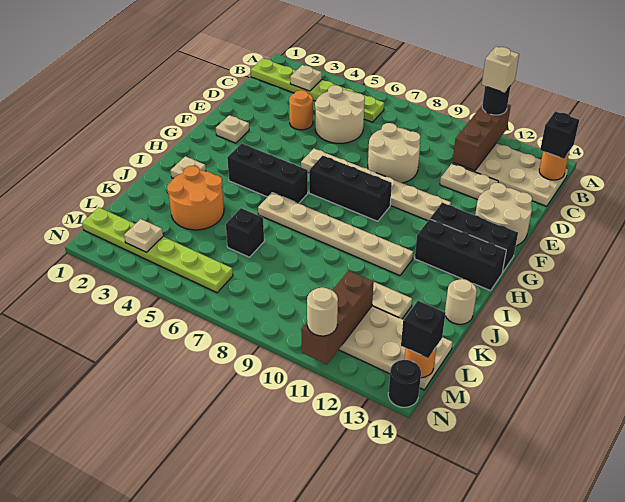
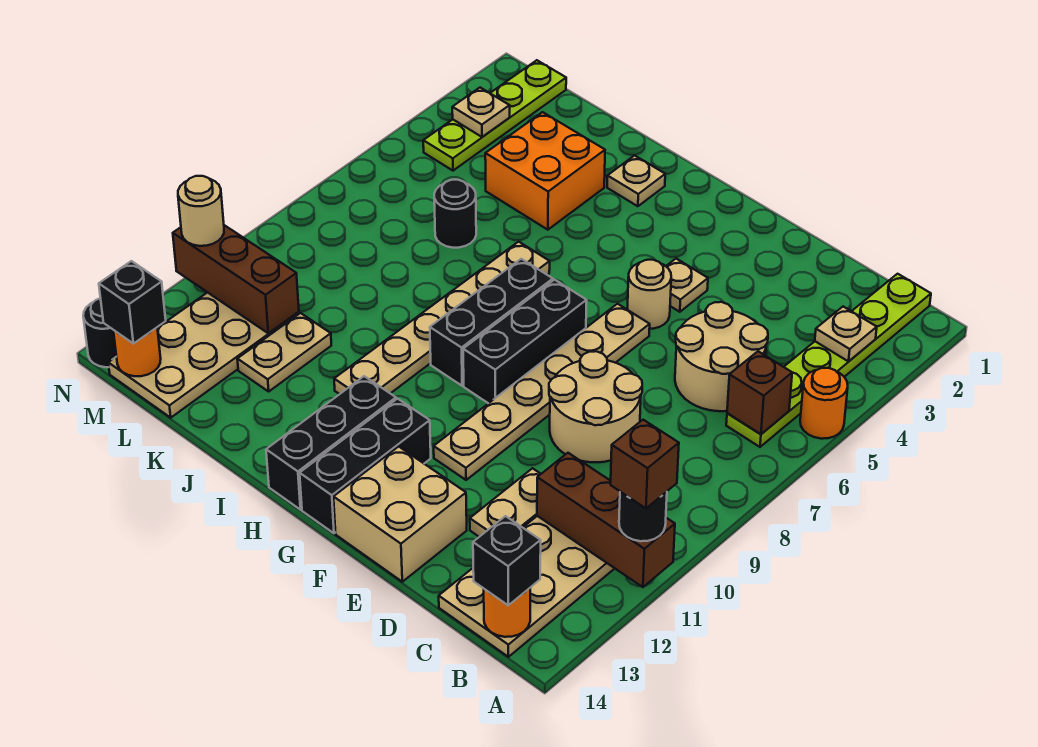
tan brick A11 level 4 -> brown brick A11 level 4
none -> brown brick B6 level 2
orange round brick D4 level 1 -> orange round brick A5 level 1
tan round brick E13:F14 level 1 -> tan brick E13:F14 level 1
tan plate F2 level 1 -> tan plate F4 level 1
black brick H4:H6 level 1 -> black brick H7:H9 level 1
orange round brick J3:K4 level 1 -> orange brick J3:K4 level 1
tan round brick J14 level 1 -> tan round brick F5 level 1
black brick K6 level 1 -> black round brick K6 level 1
lime plate M1:M6 level 1 -> lime plate M1:M4 level 1

